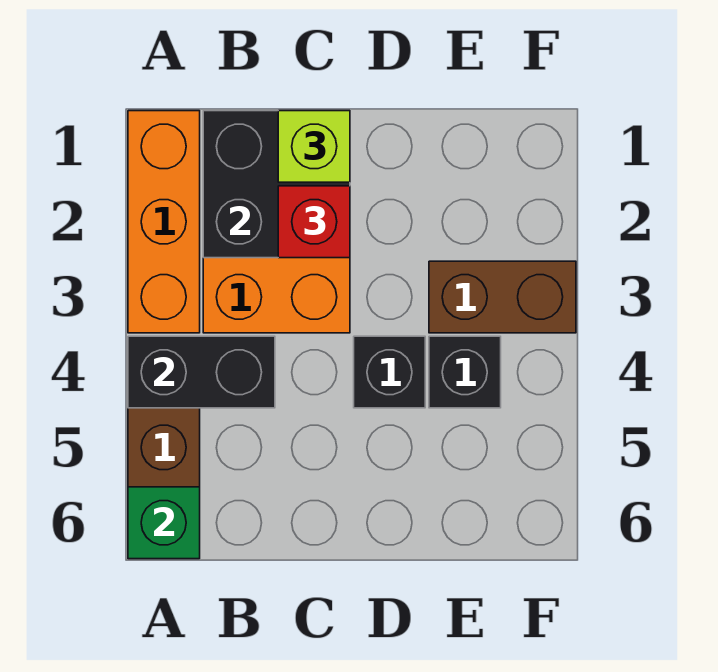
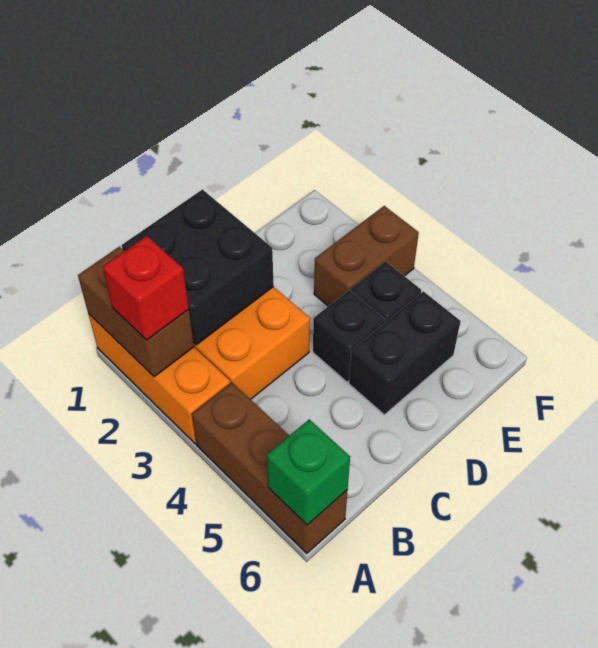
none -> brown brick A1:A2 level 2
black brick A4:B4 level 2 -> black brick D5:E5 level 1
lime brick C1 level 3 -> none
red brick C2 level 3 -> red brick A2 level 3

